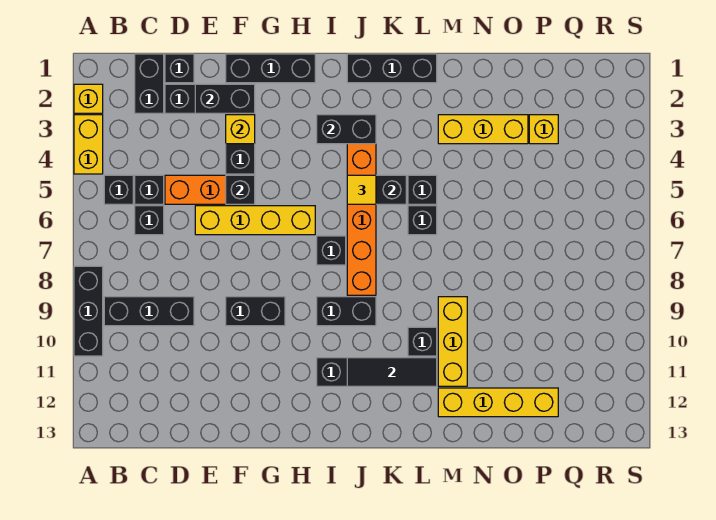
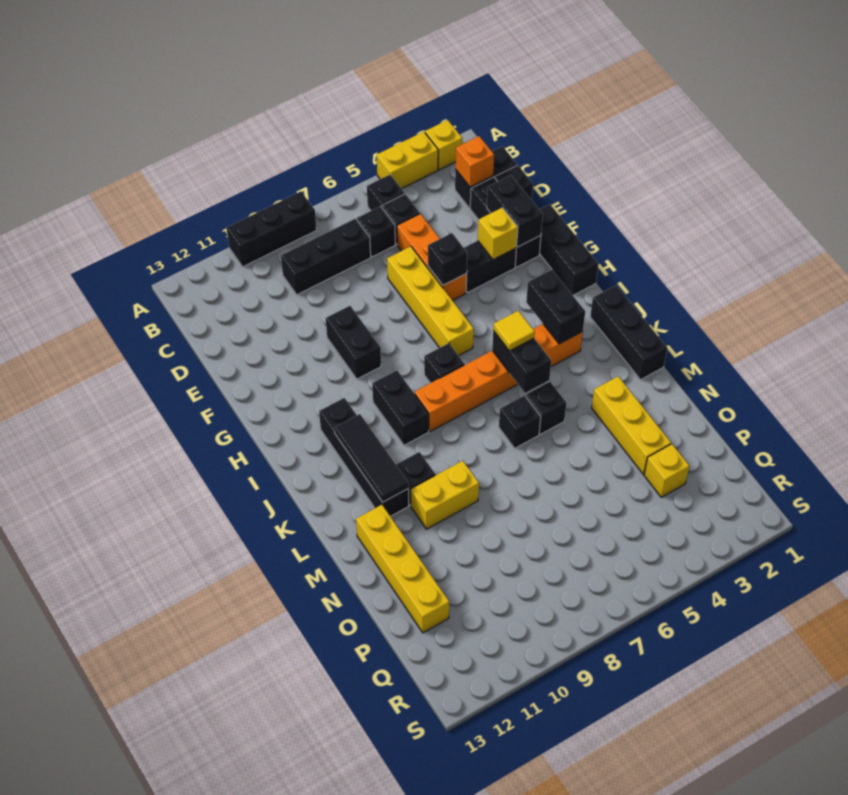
black brick B9:D9 level 1 -> black brick C7:C9 level 1
none -> orange brick C2 level 2
yellow brick M9:M11 level 1 -> yellow brick M9:M10 level 1

